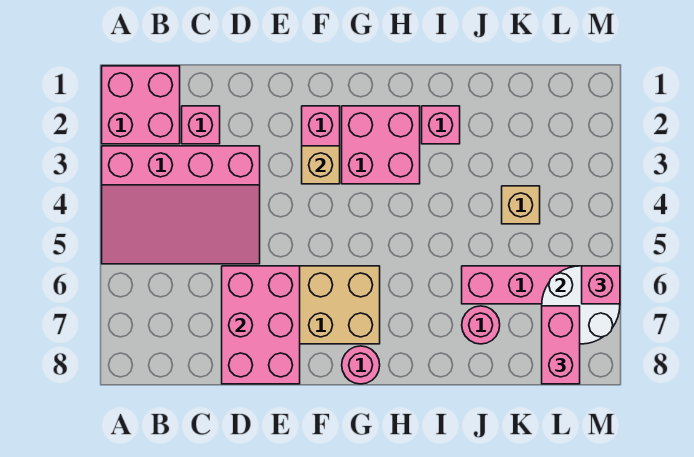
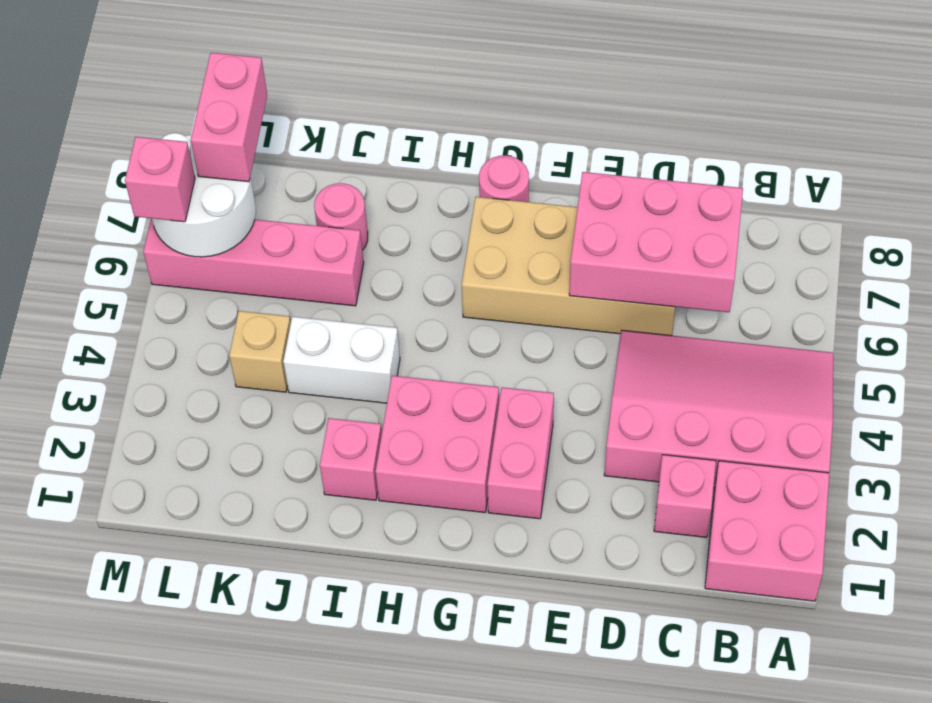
pink brick D6:E8 level 2 -> pink brick C6:E7 level 2
tan brick F3 level 2 -> none
none -> white brick I4:J4 level 1

